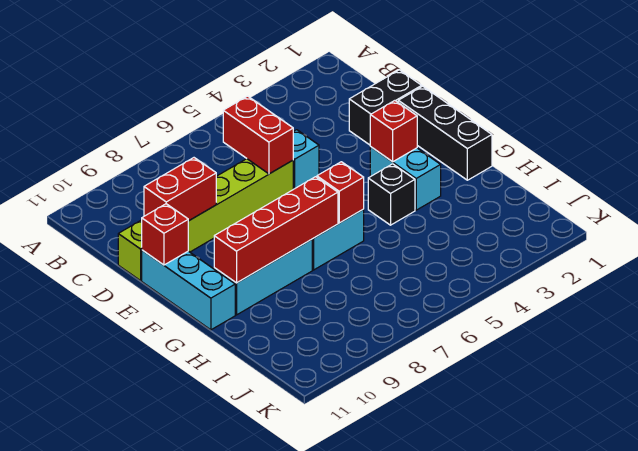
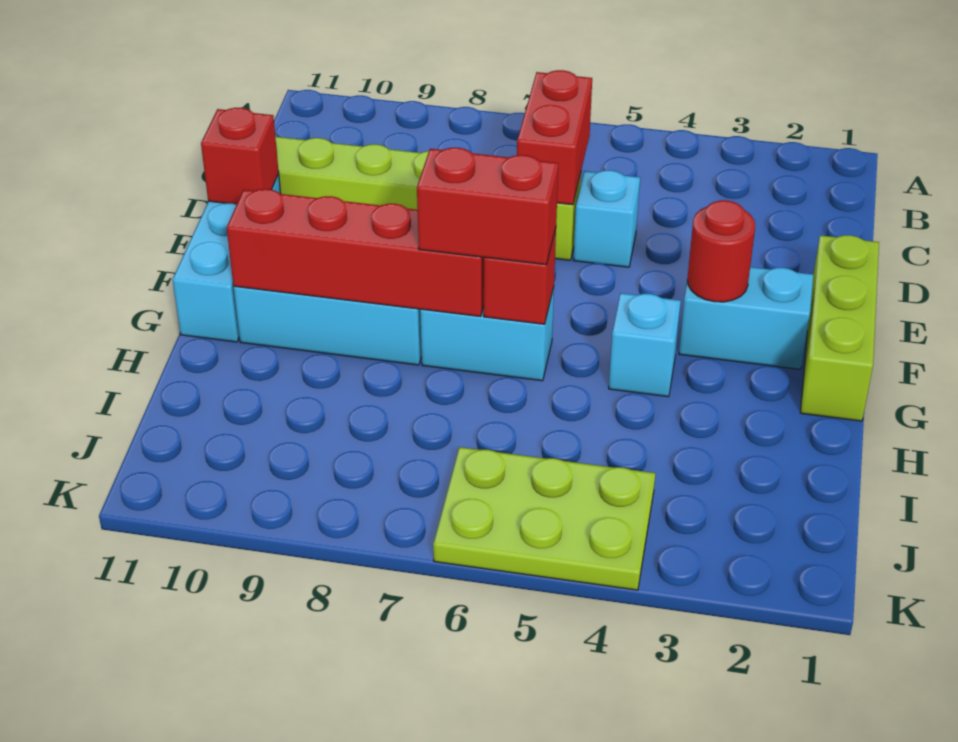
black brick D1:D2 level 1 -> none
red brick D9:D10 level 2 -> red brick G6:G7 level 3
black brick E1:G1 level 1 -> lime brick E1:G1 level 1
cyan brick F3:G3 level 1 -> cyan brick F2:F3 level 1
red brick F3 level 2 -> red round brick F3 level 2
black brick G4 level 1 -> cyan brick G4 level 1
none -> lime plate J4:K6 level 1

